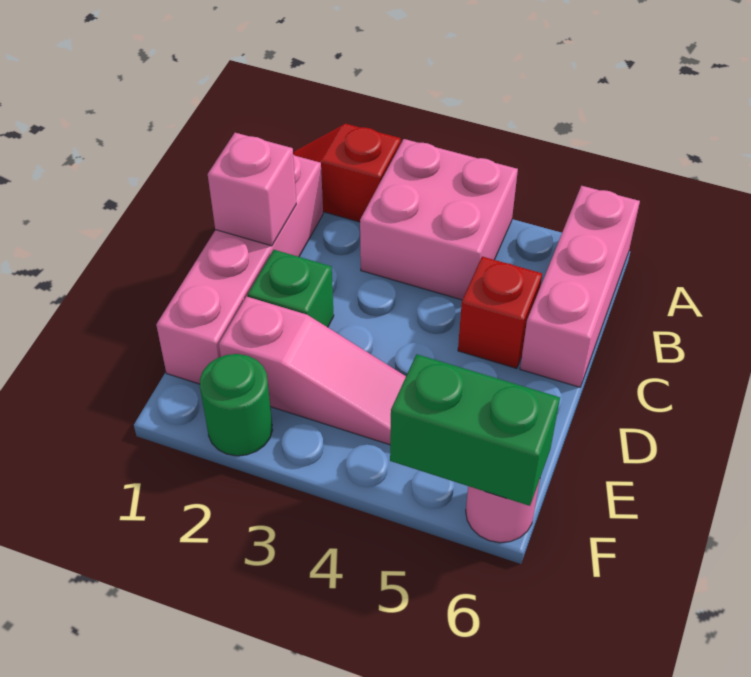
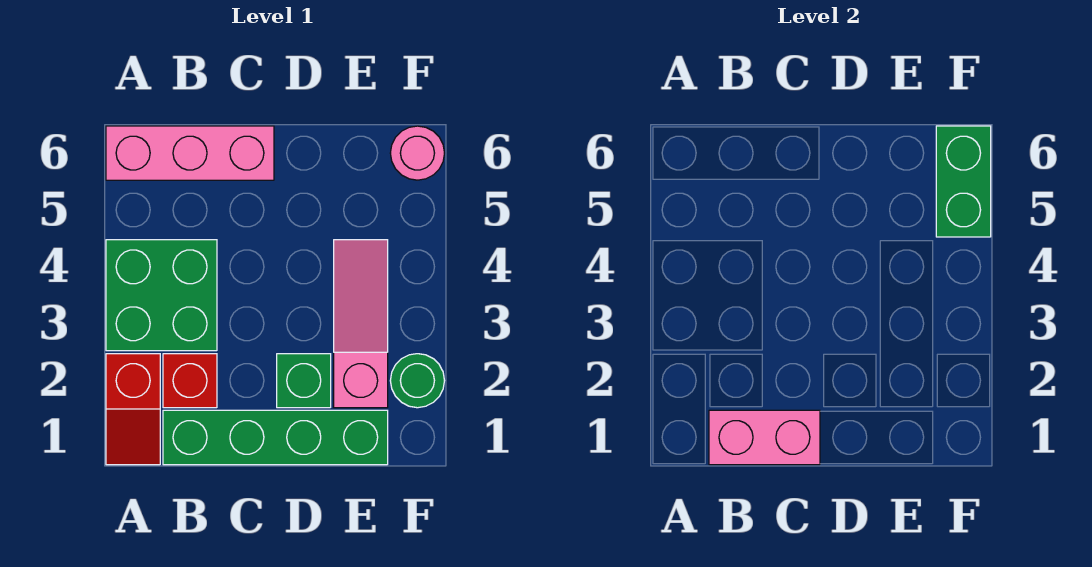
pink brick A3:B4 level 1 -> green brick A3:B4 level 1
pink brick B1:E1 level 1 -> green brick B1:E1 level 1
pink brick C1 level 2 -> pink brick B1:C1 level 2
red brick C5 level 1 -> red brick B2 level 1

